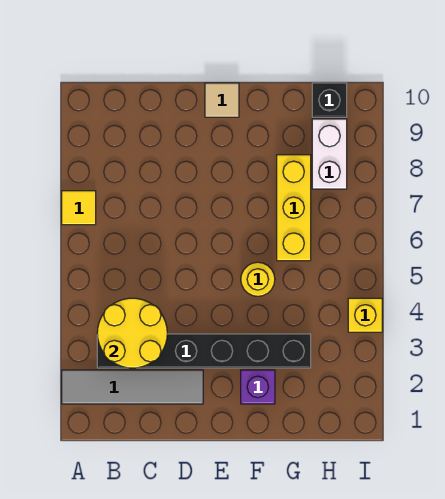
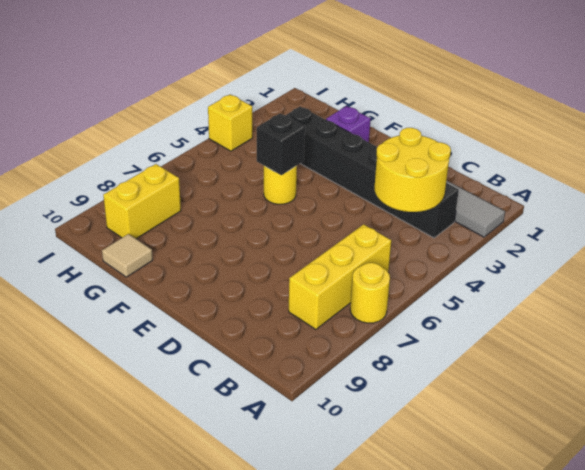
yellow tile A7 level 1 -> yellow round brick A7 level 1
tan tile E10 level 1 -> tan tile G10 level 1
yellow brick G6:G8 level 1 -> yellow brick B6:B8 level 1
white brick H8:H9 level 1 -> yellow brick H8:H9 level 1
black brick H10 level 1 -> black brick F5 level 2

